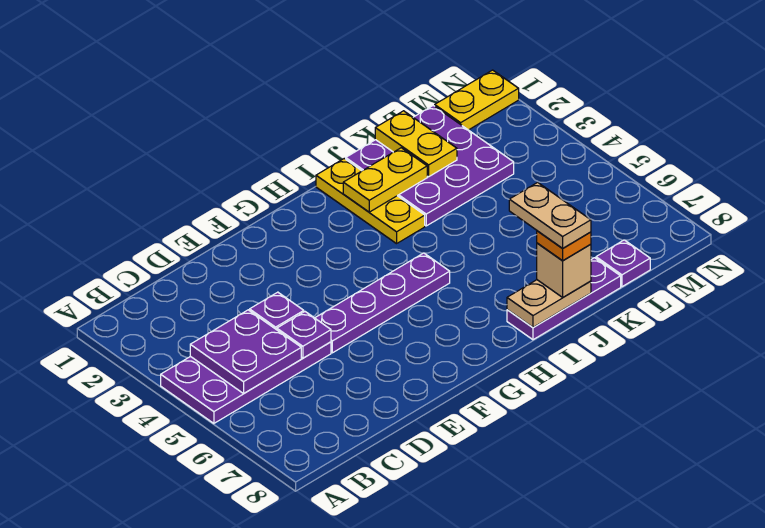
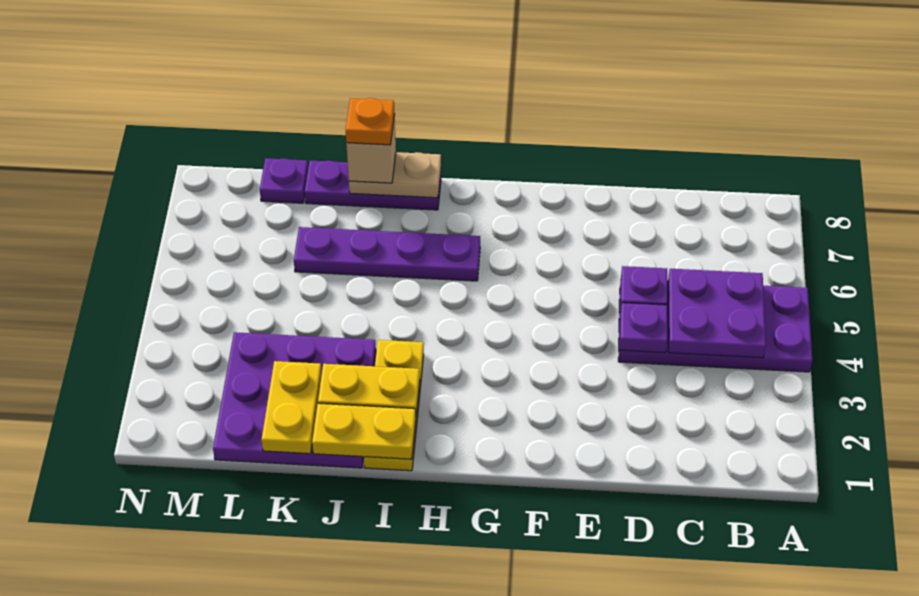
purple plate E5:H5 level 1 -> purple plate H6:K6 level 1
tan plate J7:J8 level 5 -> none
yellow plate M1:N1 level 1 -> yellow plate I1:J1 level 2

